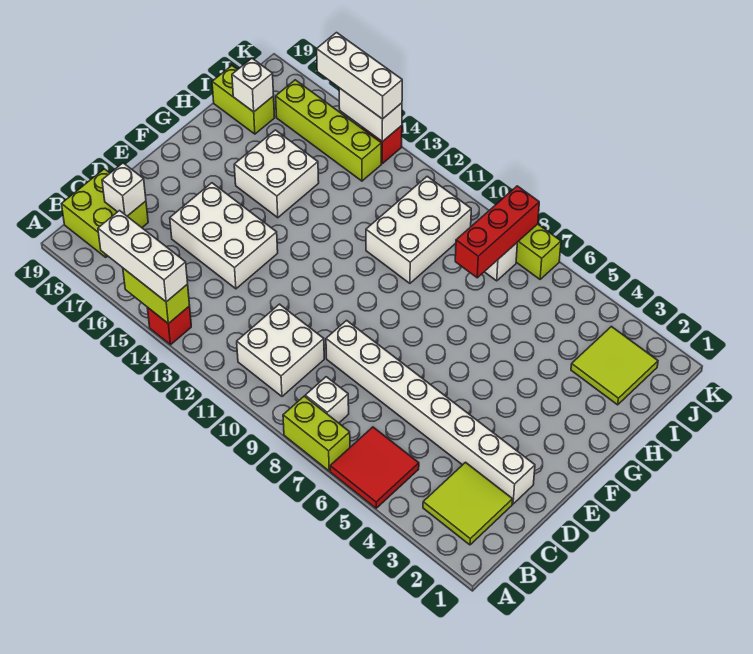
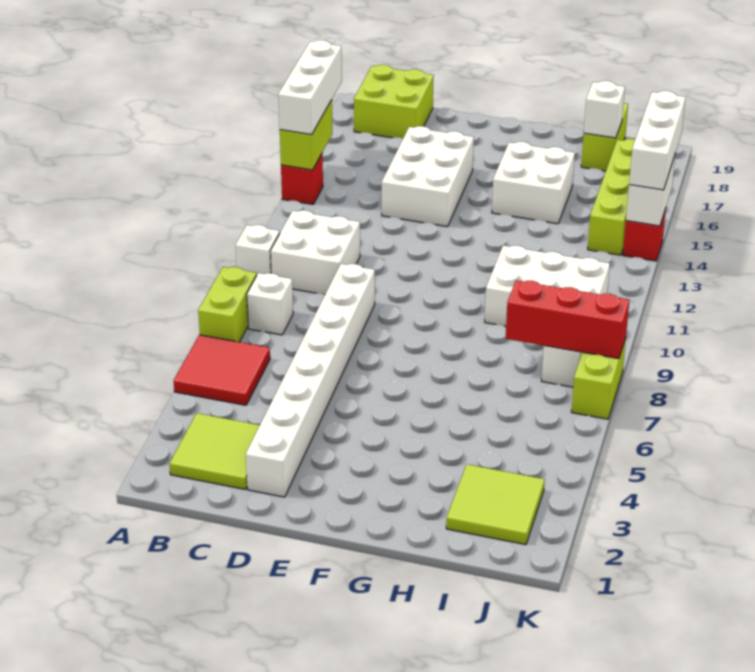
white brick C18 level 2 -> white brick A10 level 1

